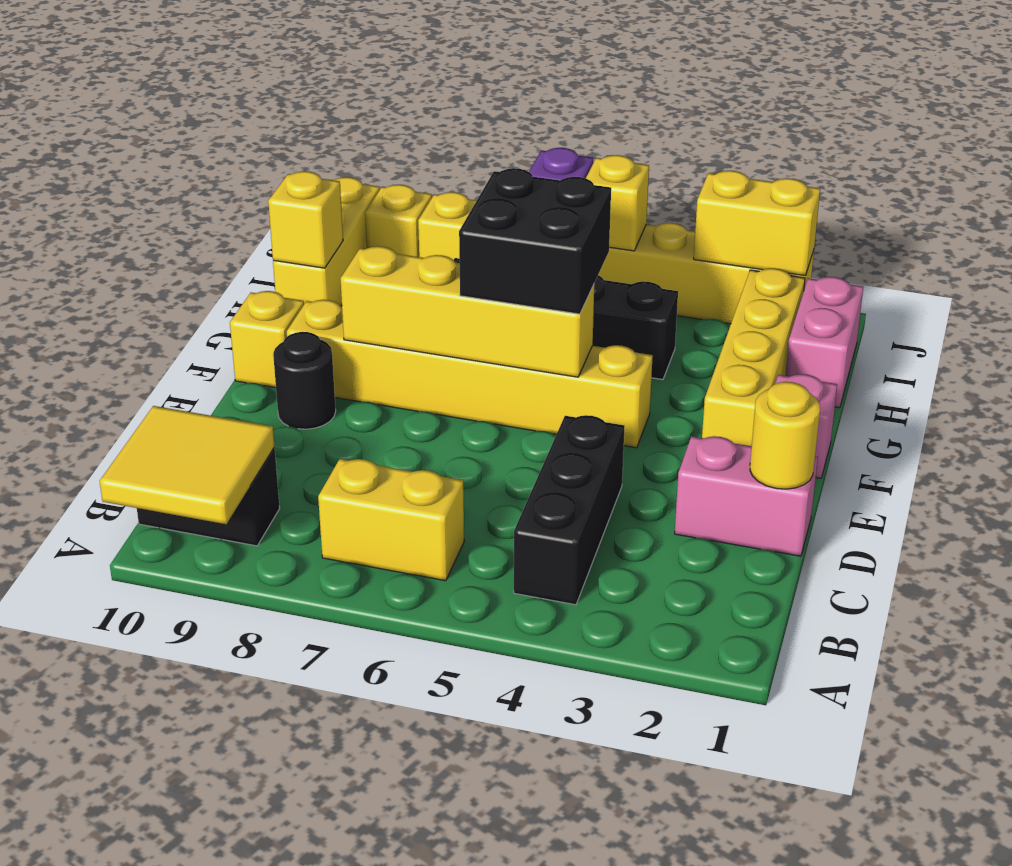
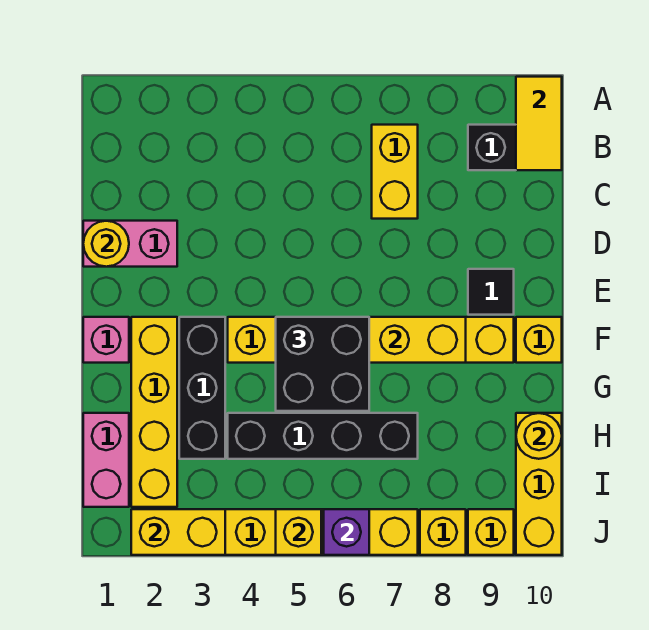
yellow tile A9:B10 level 2 -> yellow tile A10:B10 level 2
black brick B4:D4 level 1 -> black brick F3:H3 level 1
yellow brick B6:B7 level 1 -> yellow brick B7:C7 level 1
black round brick E9 level 1 -> black tile E9 level 1
yellow brick H10 level 2 -> yellow round brick H10 level 2

